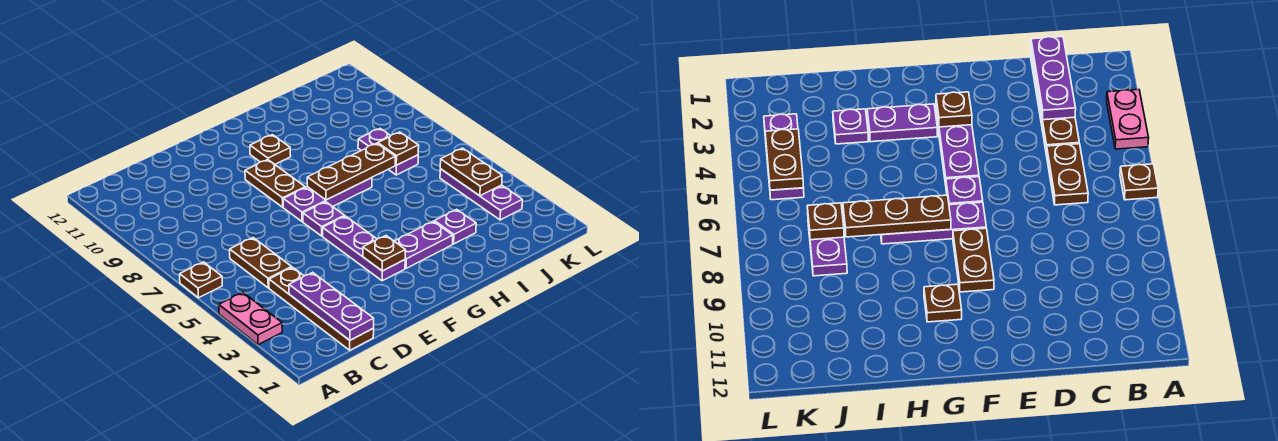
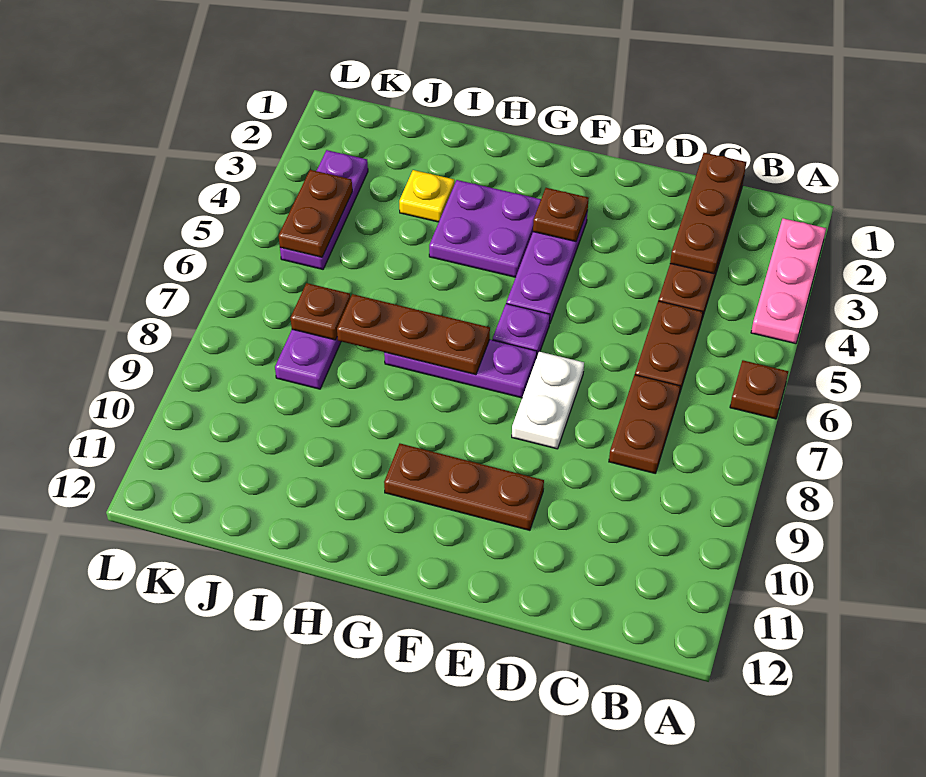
pink plate A3:A4 level 1 -> pink plate A2:A4 level 1
purple plate C1:C3 level 2 -> brown plate C1:C3 level 2
none -> white plate E7:E8 level 1
brown plate F8:F9 level 1 -> brown plate C7:C8 level 1
purple plate G3:H3 level 1 -> purple plate G3:H4 level 1
brown plate G10 level 1 -> brown plate E10:G10 level 1
purple plate I3 level 1 -> yellow plate I3 level 1

